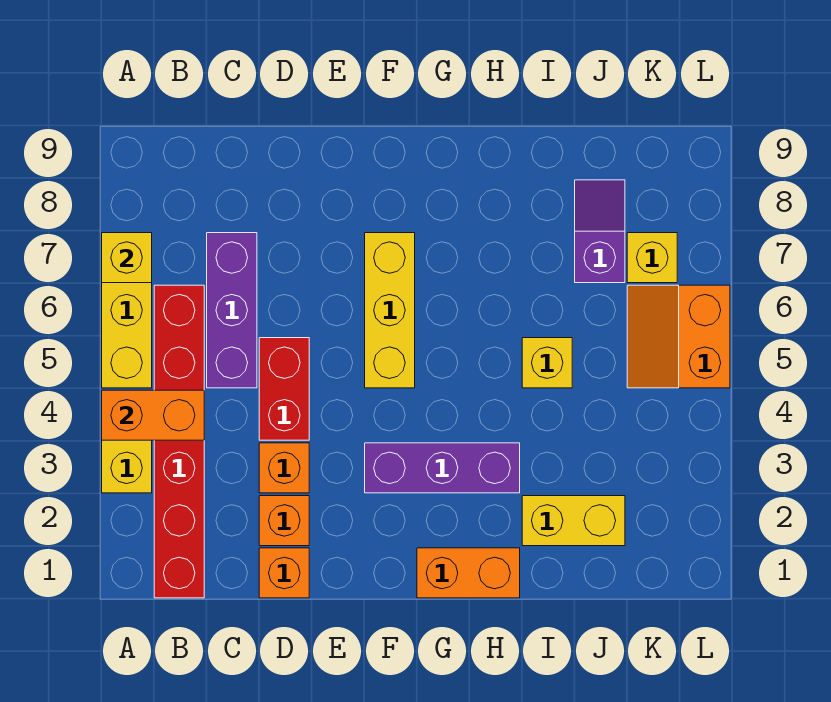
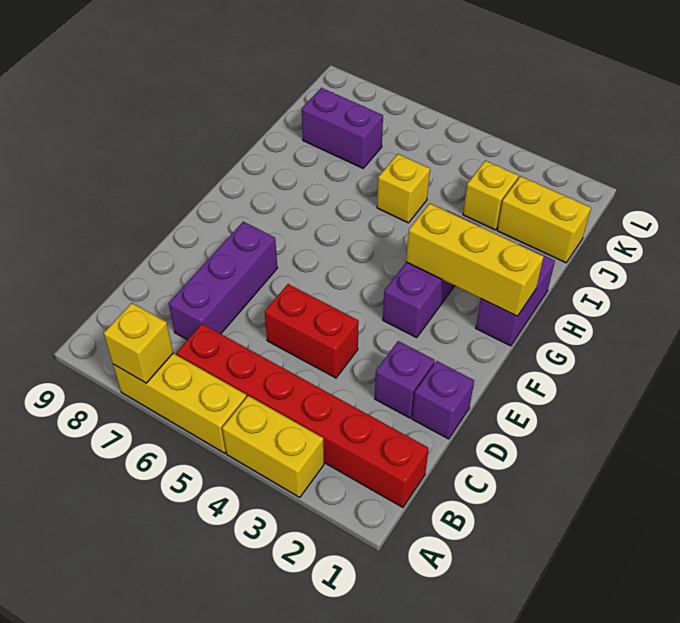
orange brick A4:B4 level 2 -> none
purple brick C5:C7 level 1 -> purple brick C7:E7 level 1
orange brick D1 level 1 -> purple brick D1 level 1
orange brick D2 level 1 -> purple brick D2 level 1
orange brick D3 level 1 -> none
yellow brick F5:F7 level 1 -> yellow brick G1:G3 level 2
orange brick G1:H1 level 1 -> purple brick G1:H1 level 1
yellow brick I2:J2 level 1 -> yellow brick J1:J2 level 1
purple slope J7:J8 level 1 top 7 -> purple brick J7:J8 level 1
orange slope K5:L6 level 1 top L -> none
yellow brick K7 level 1 -> yellow brick J3 level 1

